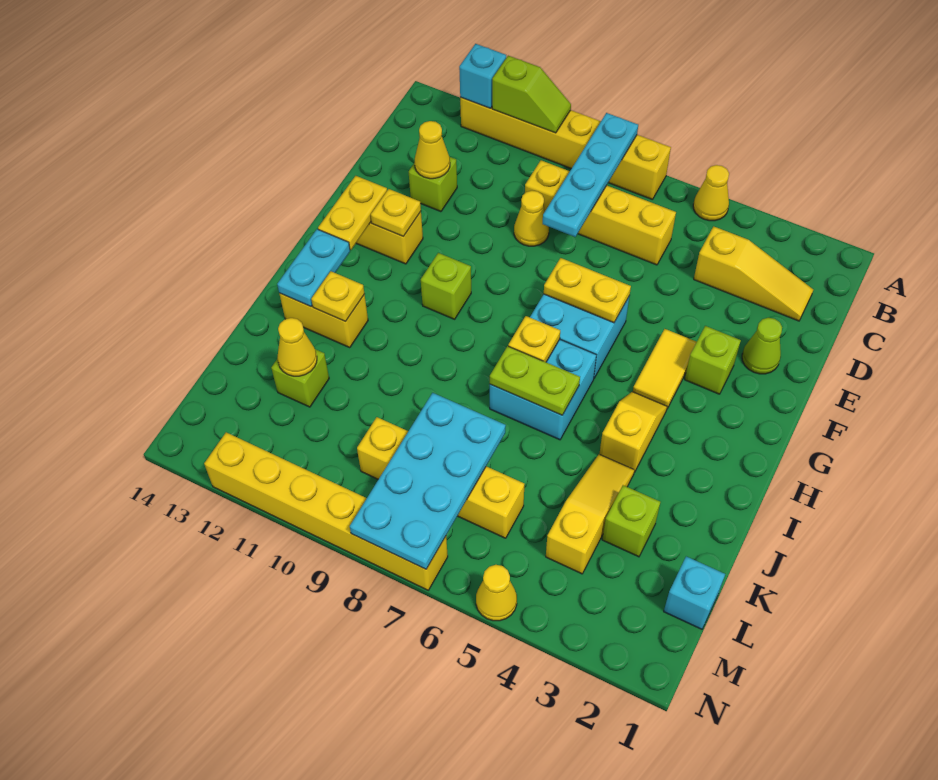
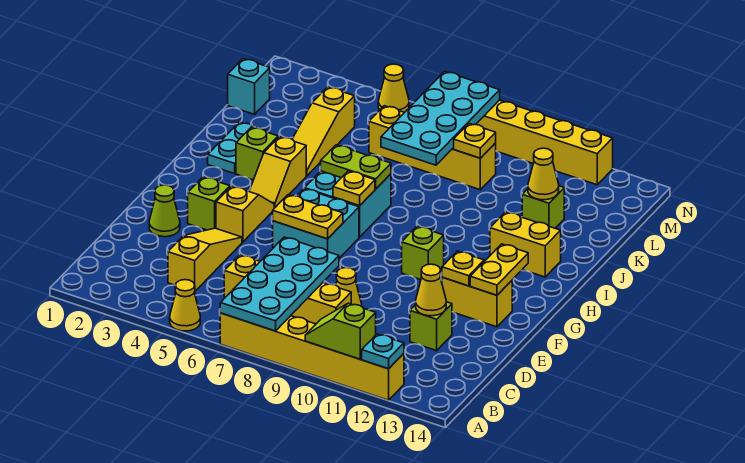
cyan plate A8:D8 level 2 -> cyan plate A7:D8 level 2
cyan brick A12 level 2 -> cyan plate A12 level 2
yellow slope C2:C4 level 1 top 4 -> yellow slope C4:E4 level 1 top C
yellow tile F4:G4 level 1 -> yellow slope F4:G4 level 1 top F
cyan plate H13:I13 level 2 -> cyan plate I2:J2 level 1
yellow plate I12 level 2 -> yellow plate L9 level 2
lime brick K3 level 1 -> lime brick I3 level 1

